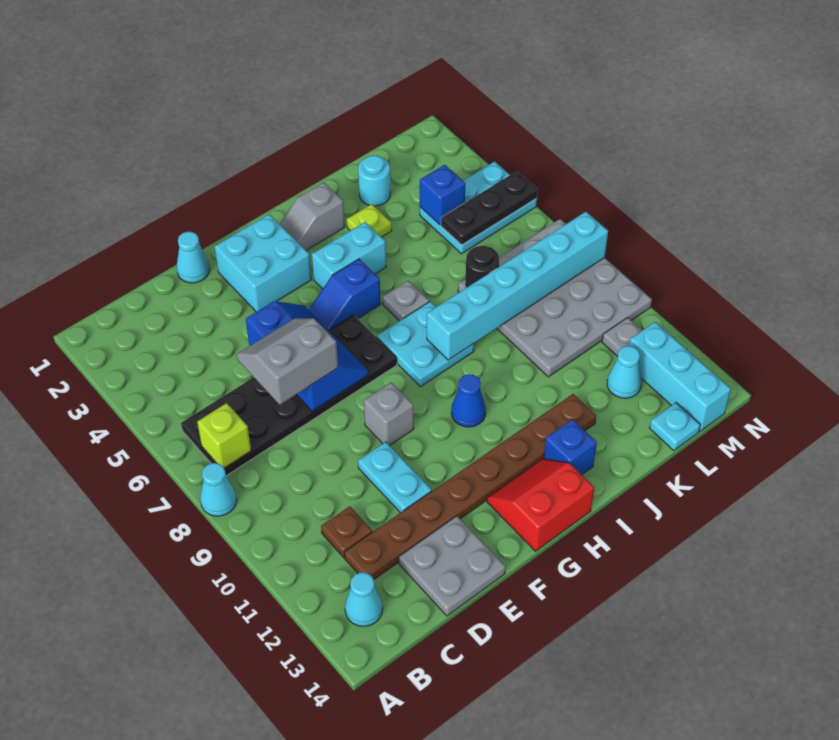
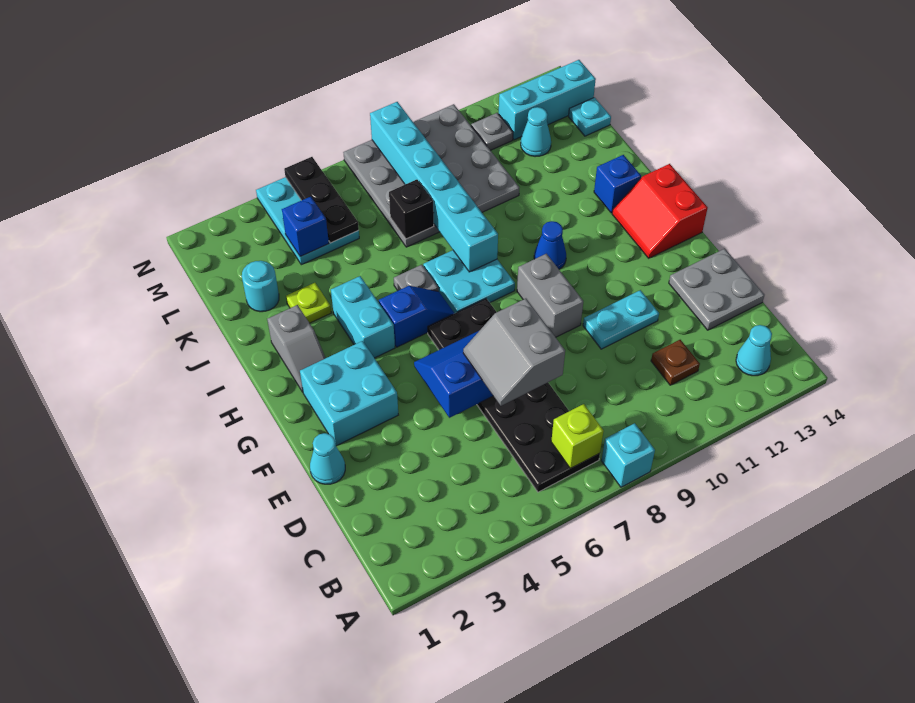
cyan cone A8 level 1 -> cyan brick A8 level 1
brown plate C12:J12 level 1 -> none
grey brick F9 level 1 -> grey brick F9:G9 level 1
blue slope G5:H5 level 1 top H -> blue slope H5:H6 level 1 top 5
black round brick K7 level 2 -> black brick K7 level 2

